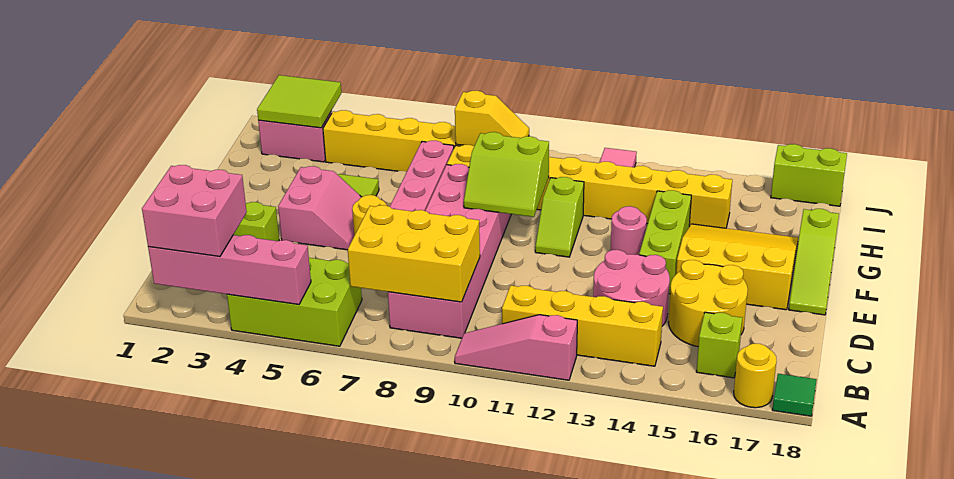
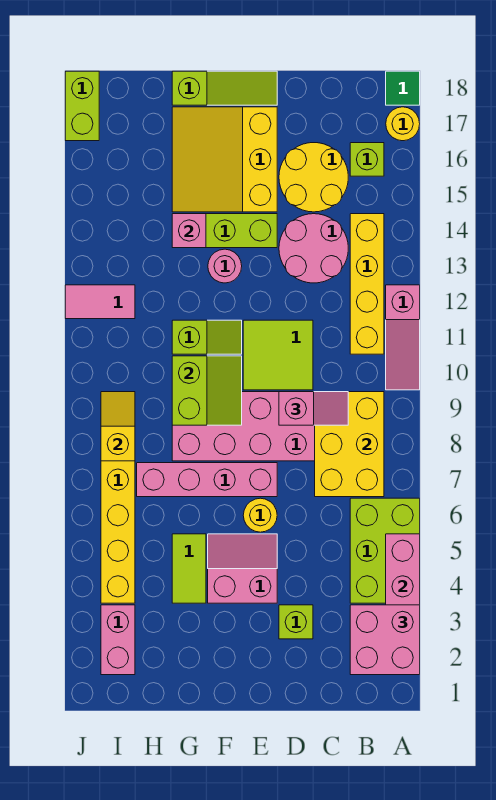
none -> pink slope C9:D9 level 3 top D
none -> pink brick G14 level 2
yellow brick H8:H15 level 1 -> none
lime tile I2:J3 level 2 -> lime tile D10:E11 level 1

